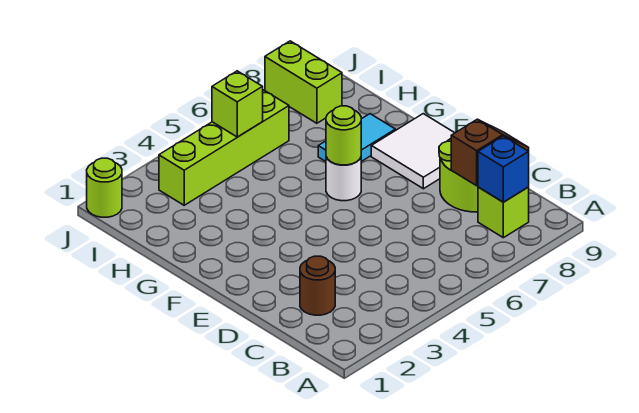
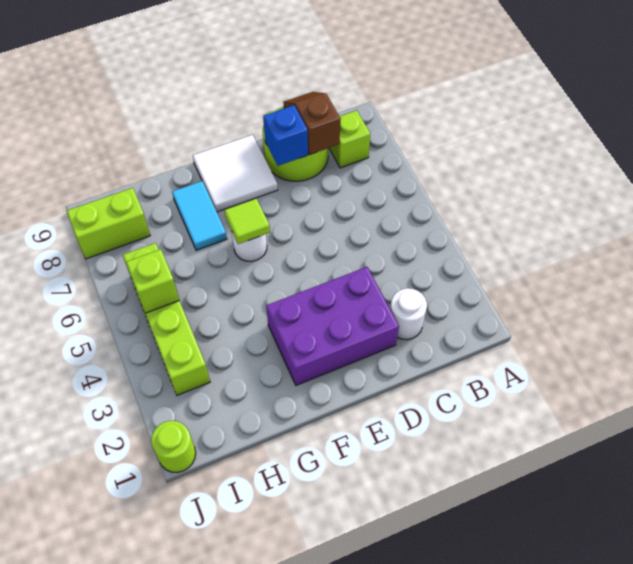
blue brick B8 level 2 -> blue brick D8 level 2
brown round brick C2 level 1 -> white round brick C2 level 1
none -> purple brick D2:F3 level 1
lime round brick F6 level 2 -> lime tile F6 level 2

